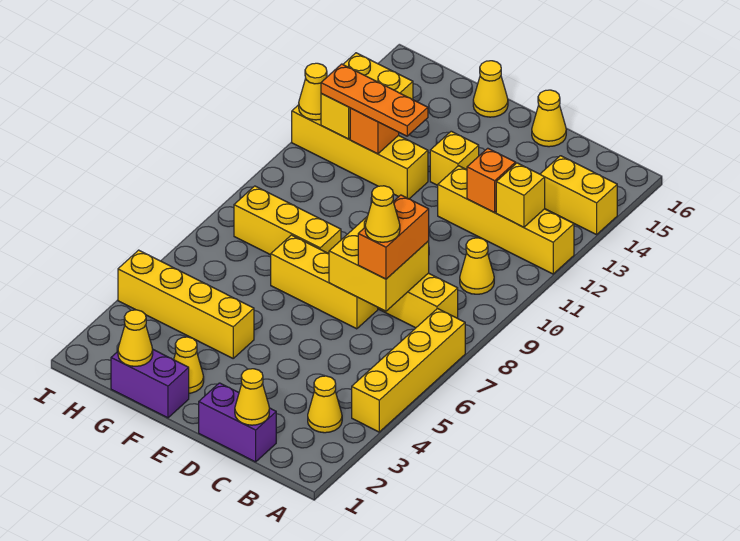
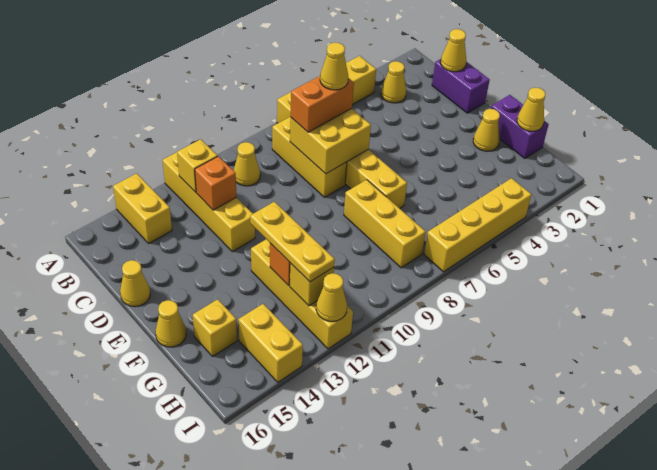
yellow brick E13 level 1 -> yellow brick G15 level 1
yellow brick F4:I4 level 1 -> yellow brick I4:I7 level 1
orange plate F12:H12 level 3 -> yellow plate F12:H12 level 3

